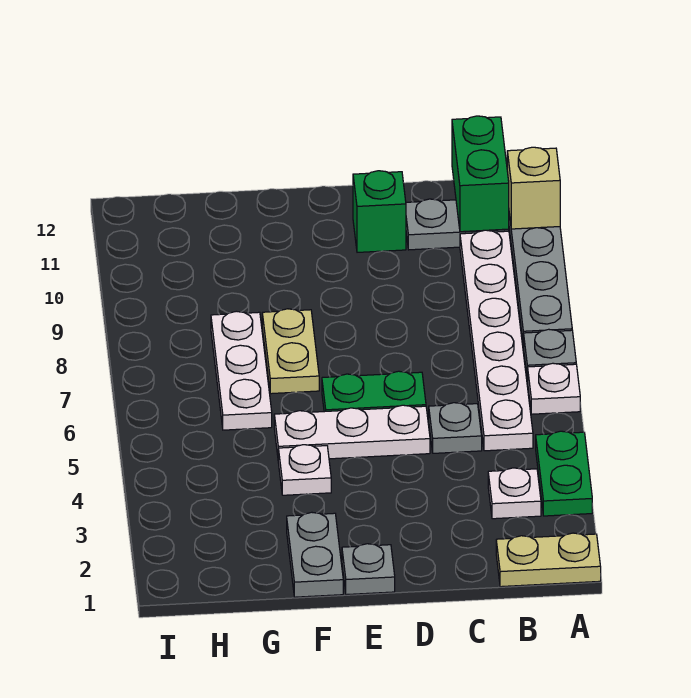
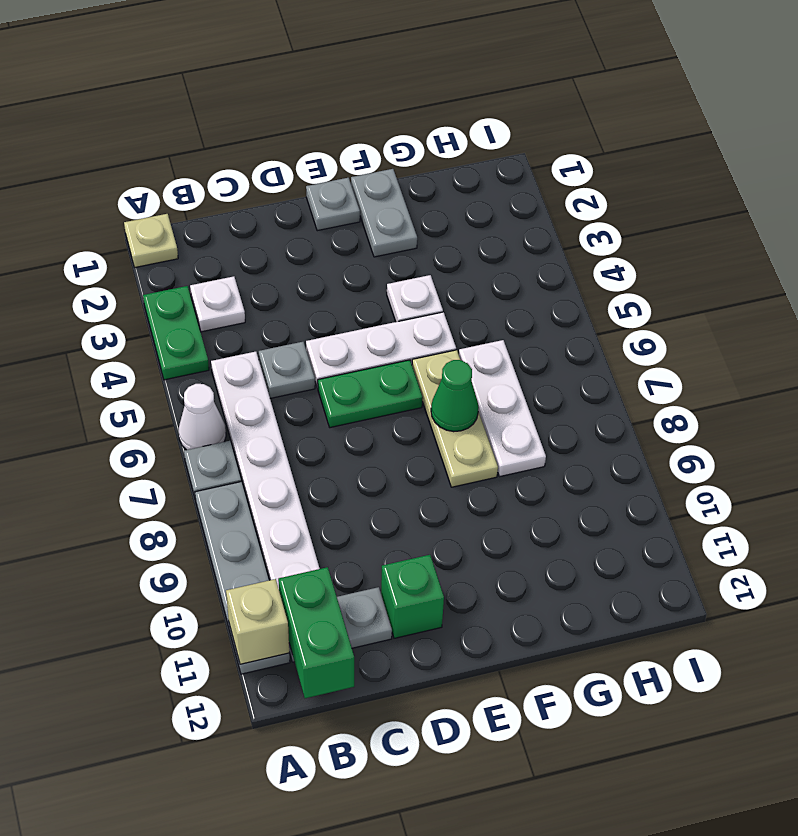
tan plate A1:B1 level 1 -> tan plate A1 level 1
white plate A6 level 1 -> white cone A6 level 1
tan plate F7:F8 level 1 -> tan plate F6:F8 level 1
none -> green cone F7 level 2

